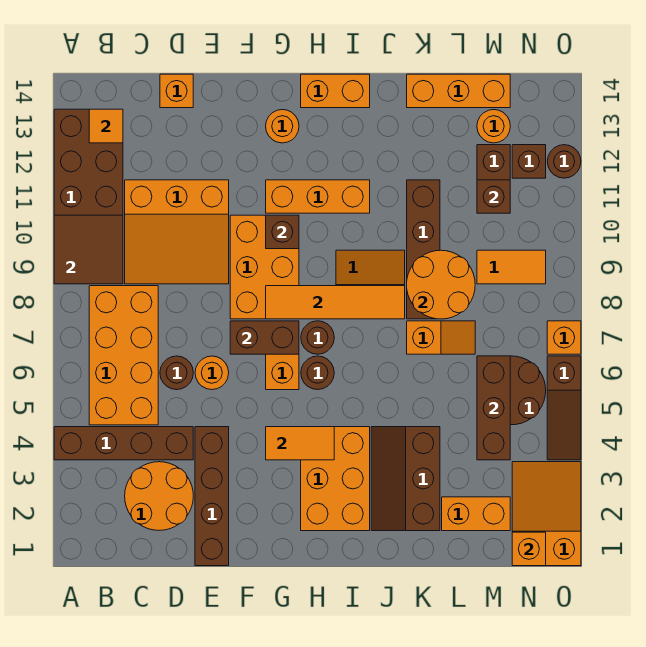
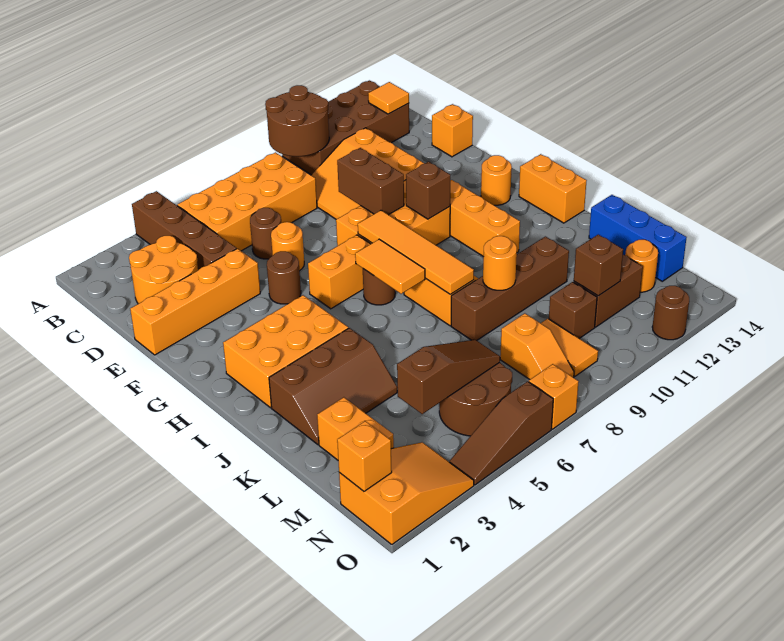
brown tile A9:B10 level 2 -> brown round brick A9:B10 level 2
brown brick E1:E4 level 1 -> orange brick E1:E4 level 1
brown brick F7:G7 level 2 -> brown brick E9:F9 level 2
orange tile G4:H4 level 2 -> orange tile H7:I7 level 2
brown round brick H6 level 1 -> brown round brick F5 level 1
brown slope J2:K4 level 1 top K -> brown slope J2:K4 level 1 top J
orange slope K7:L7 level 1 top K -> orange slope M8:N8 level 1 top M
orange round brick K8:L9 level 2 -> orange round brick K9 level 2
orange brick K14:M14 level 1 -> blue brick K14:M14 level 1
brown brick M4:M6 level 2 -> brown slope M4:M6 level 2 top 4
brown brick N12 level 1 -> brown brick M10 level 1

